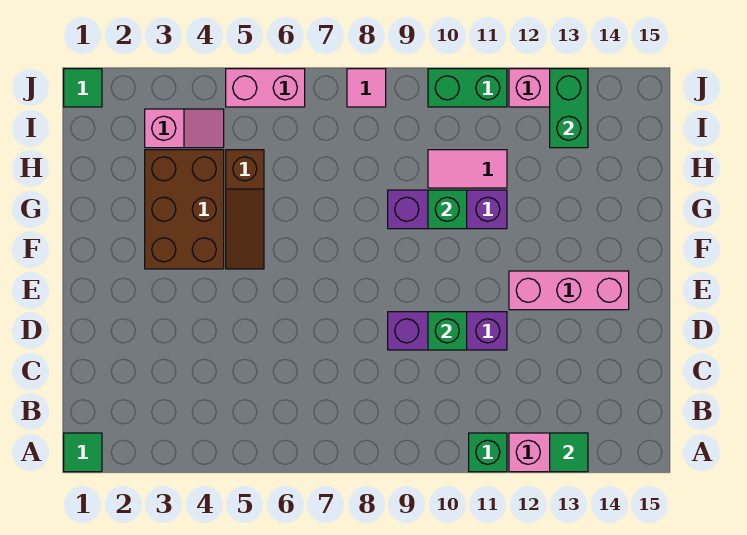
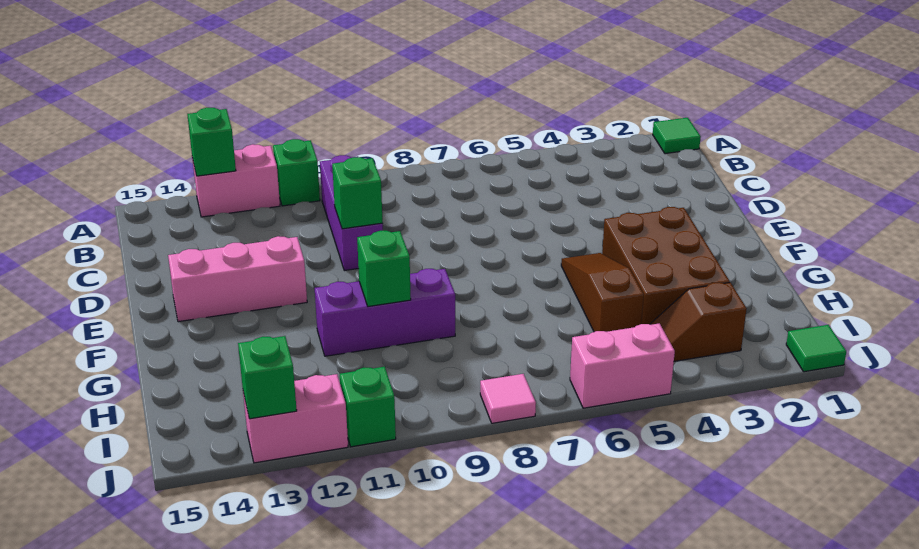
green tile A13 level 2 -> green brick A13 level 2
purple brick D9:D11 level 1 -> purple brick B10:D10 level 1
pink tile H10:H11 level 1 -> none
pink slope I3:I4 level 1 top 3 -> brown slope I3:I4 level 1 top 3
green brick I13:J13 level 2 -> green brick J13 level 2
green brick J10:J11 level 1 -> green brick J11 level 1

